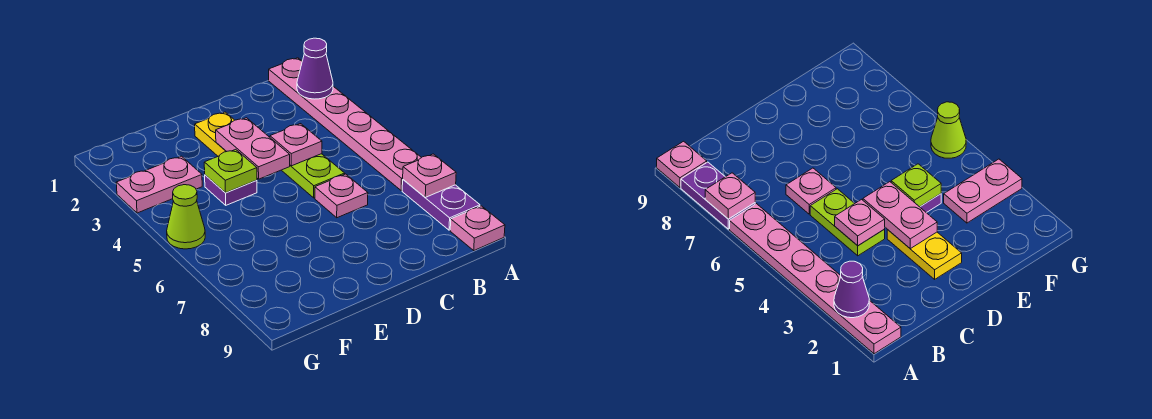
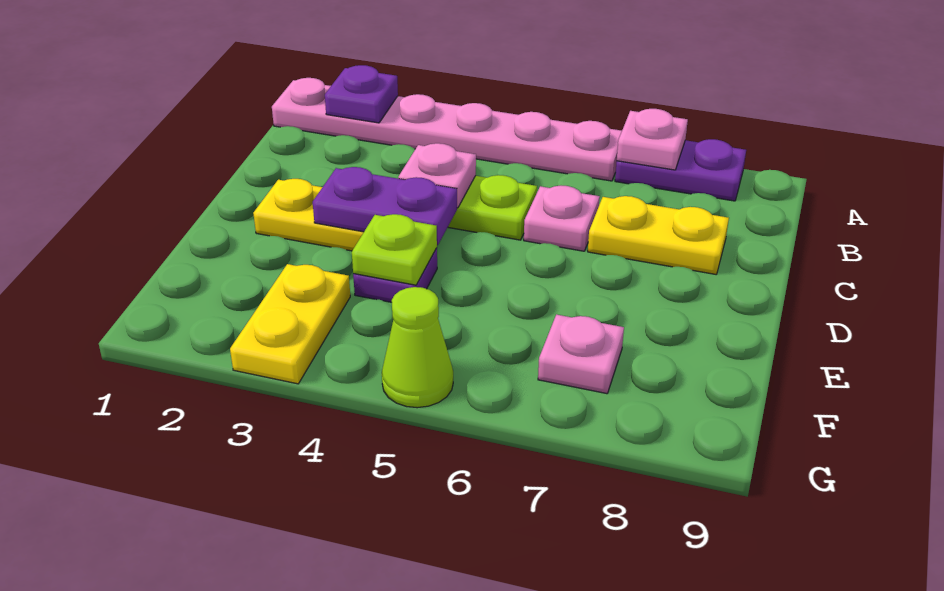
purple cone A2 level 2 -> purple plate A2 level 2
pink plate A9 level 1 -> pink plate F7 level 1
none -> yellow plate C7:C8 level 1
pink plate D3:D4 level 2 -> purple plate D3:D4 level 2
pink plate F3:G3 level 1 -> yellow plate F3:G3 level 1

